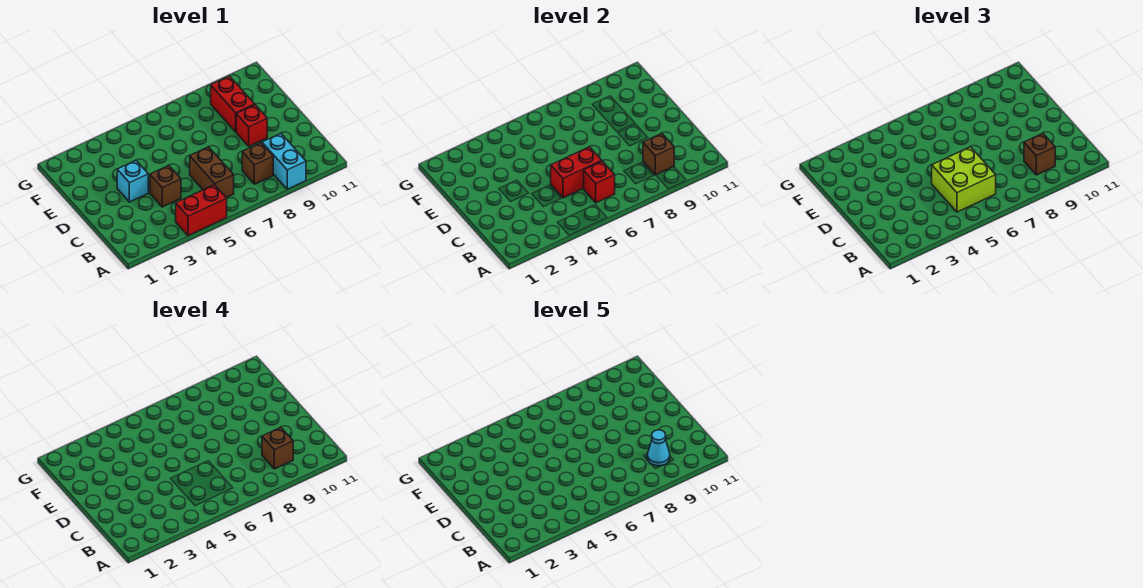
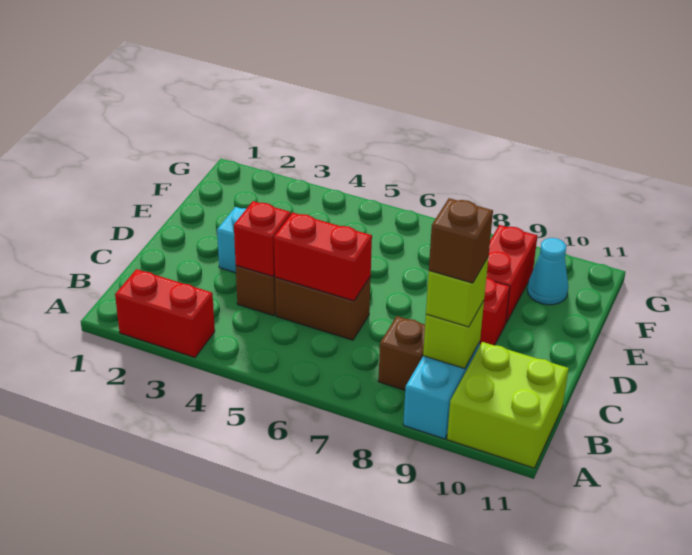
red brick A4:A5 level 1 -> red brick A2:A3 level 1
lime brick B5:C6 level 3 -> lime brick A10:B11 level 1
brown brick B6:C6 level 1 -> brown brick C5:C6 level 1
red brick B6 level 2 -> red brick C4 level 2
brown brick B9 level 2 -> lime brick B9 level 2
brown brick B9 level 3 -> lime brick B9 level 3
cyan cone B9 level 5 -> cyan cone F10 level 1

